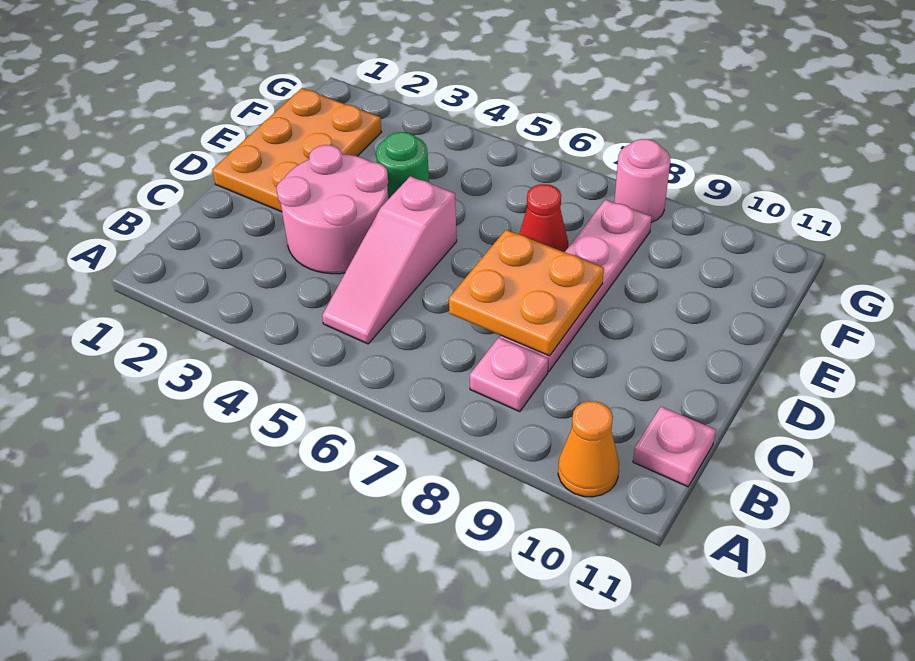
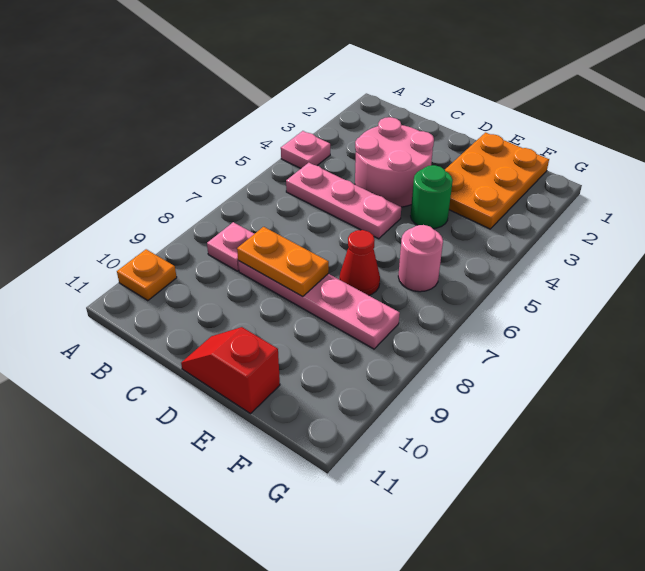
orange cone A10 level 1 -> orange plate A10 level 1
pink slope B5:D5 level 1 top D -> pink plate B5:D5 level 1
pink plate B11 level 1 -> pink plate A4 level 1
orange plate C7:D8 level 2 -> orange plate C8:D8 level 2
orange plate D1:F2 level 1 -> orange plate E1:F3 level 1
none -> red slope D11:E11 level 1 top E
pink round brick G8 level 1 -> pink round brick F6 level 1

